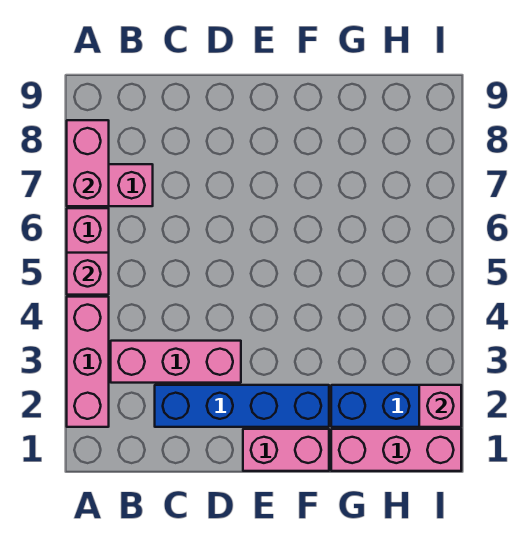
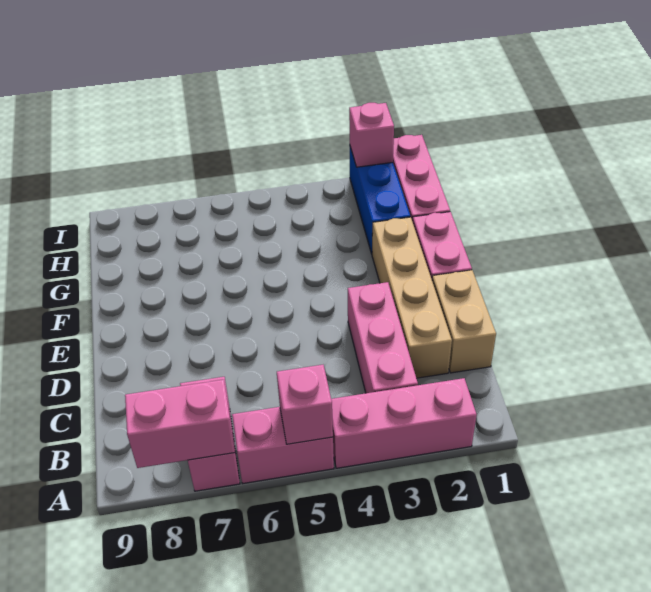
none -> tan brick C1:D1 level 1
blue brick C2:F2 level 1 -> tan brick C2:F2 level 1

